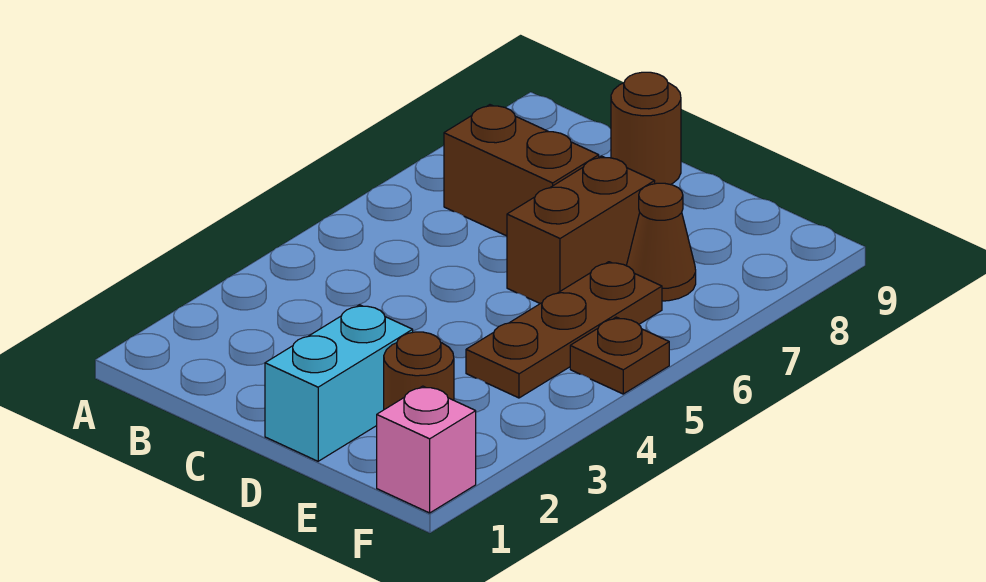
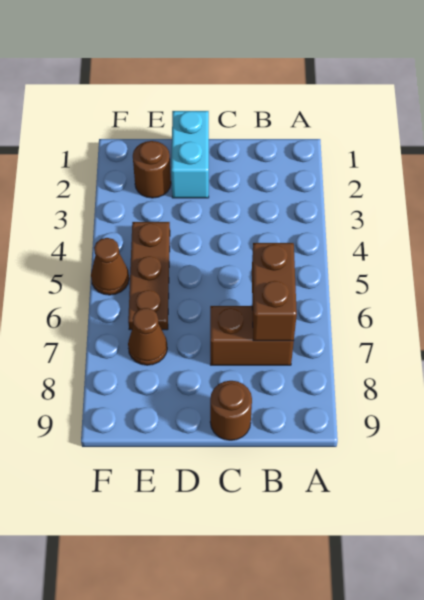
brown brick D6:D7 level 1 -> brown brick B6:B7 level 2
pink brick F1 level 1 -> none
brown plate F5 level 1 -> brown cone F5 level 1

